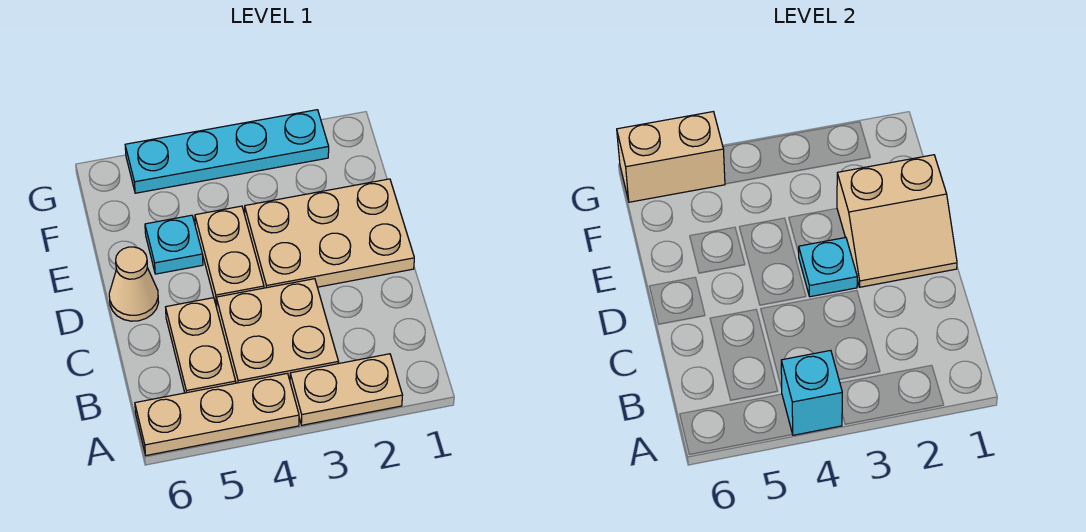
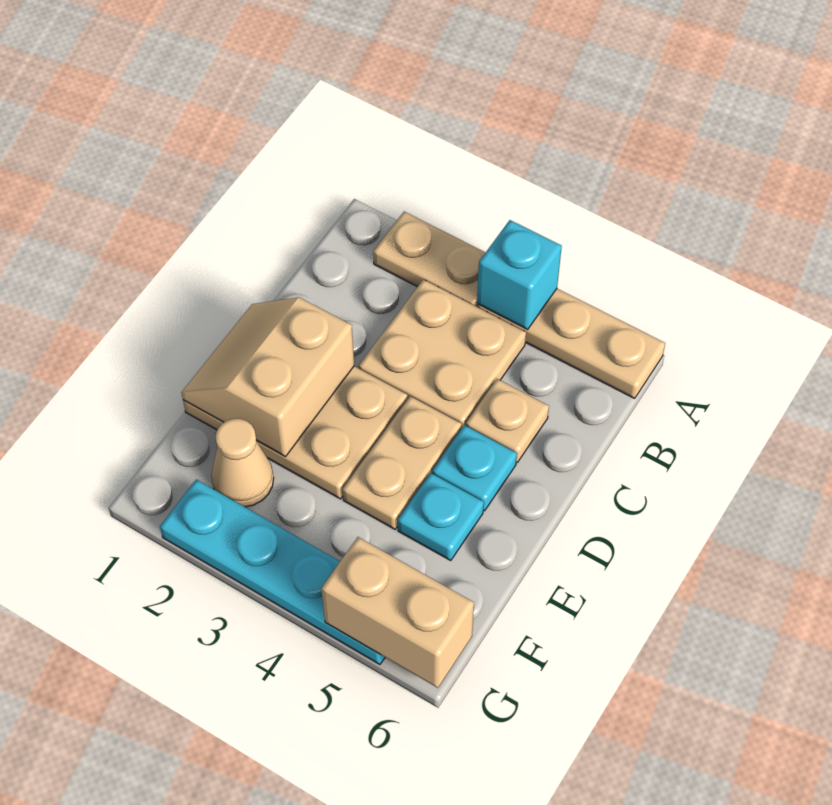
tan plate B5:C5 level 1 -> tan plate C5 level 1
tan slope D1:E2 level 2 top E -> tan slope D1:E2 level 2 top 2
cyan plate D3 level 2 -> cyan plate D5 level 1
tan cone D6 level 1 -> tan cone F2 level 1

